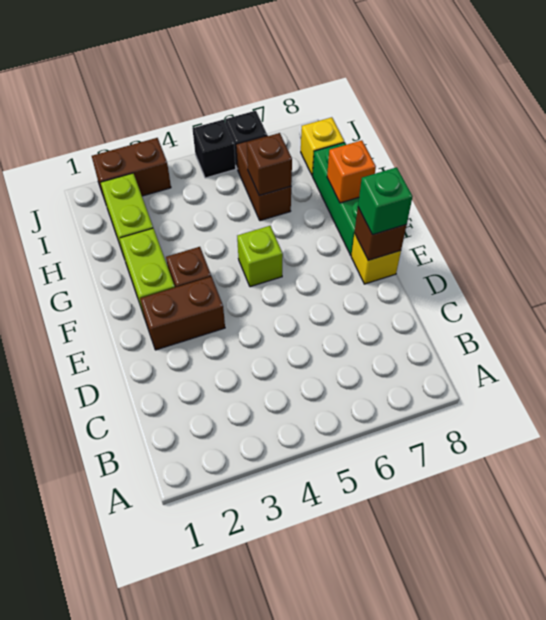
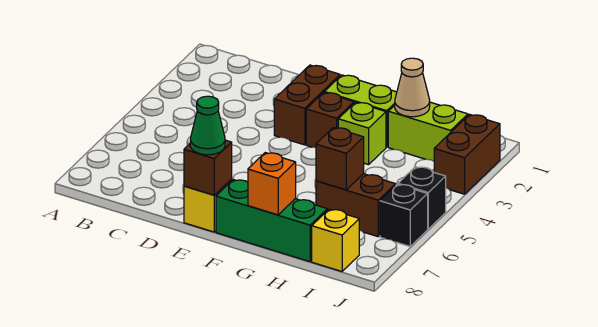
green brick E8 level 3 -> green cone E8 level 3
lime brick F5 level 1 -> lime brick G3 level 1
none -> tan cone H2 level 2

